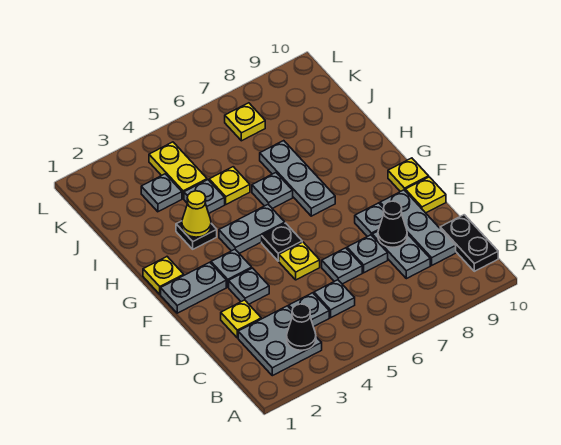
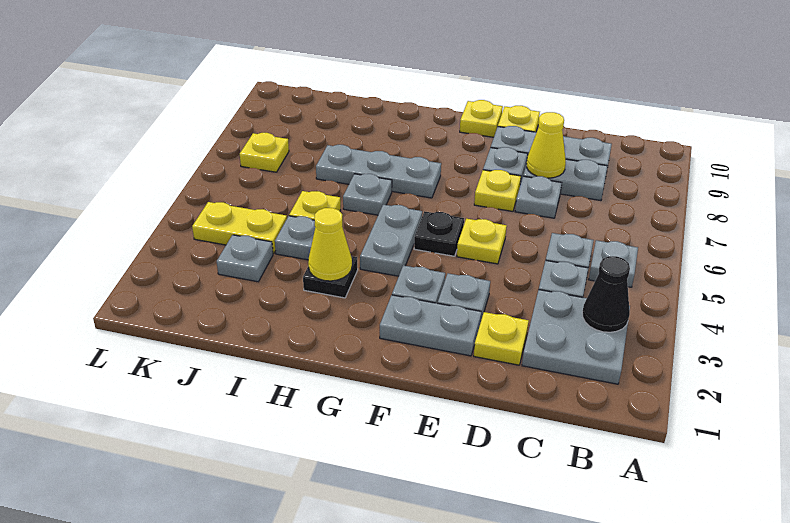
black plate B10:C10 level 1 -> none
grey plate D6 level 1 -> grey plate B5 level 1
black cone D8 level 2 -> yellow cone D8 level 2
grey plate F1:F2 level 1 -> grey plate E2:F2 level 1
yellow plate G1 level 1 -> yellow plate E7 level 1

